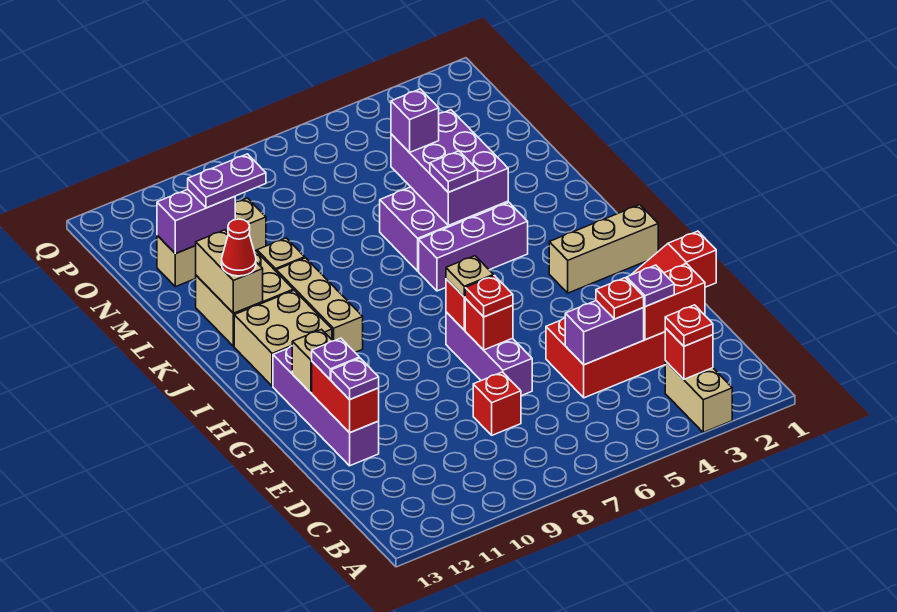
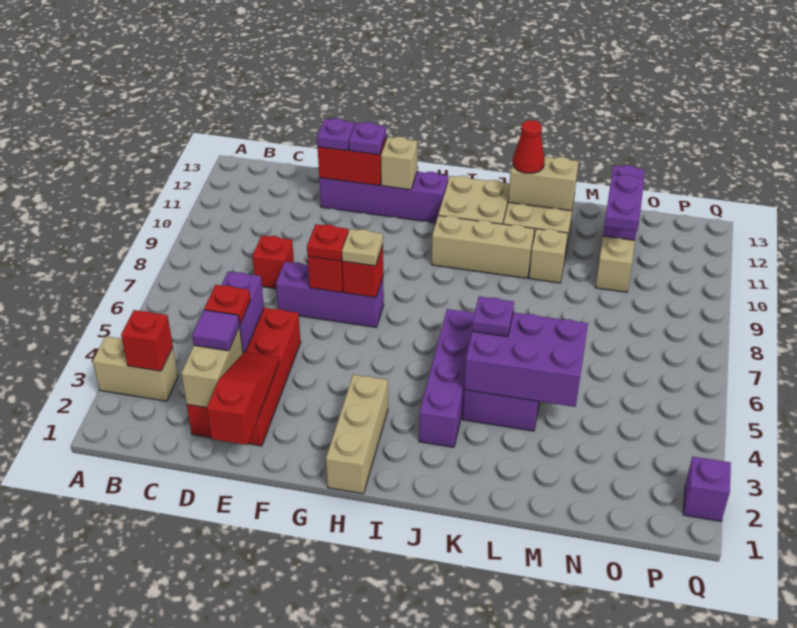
red plate B3 level 3 -> none
red brick D2:D3 level 2 -> tan brick D2:D3 level 2
purple plate D3 level 3 -> purple tile D3 level 3
purple brick J4:J6 level 1 -> purple brick J3:J6 level 1
purple brick M5 level 3 -> purple brick Q2 level 1

